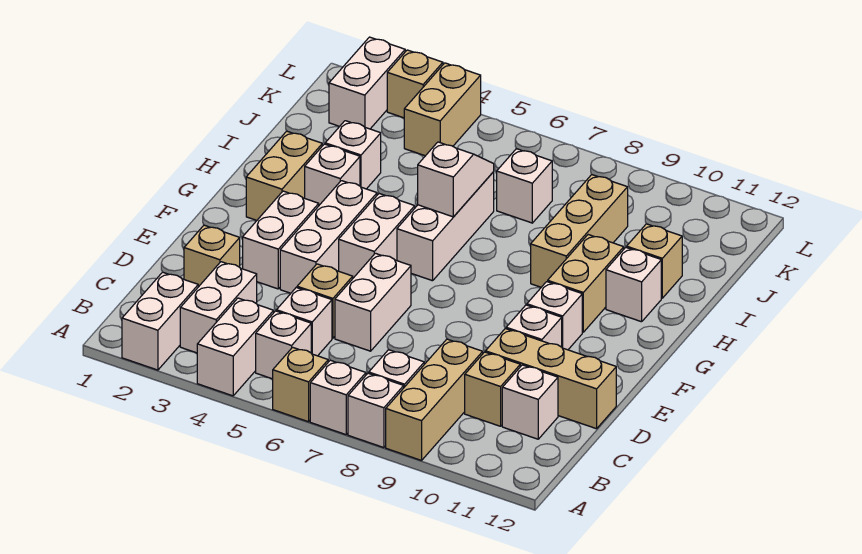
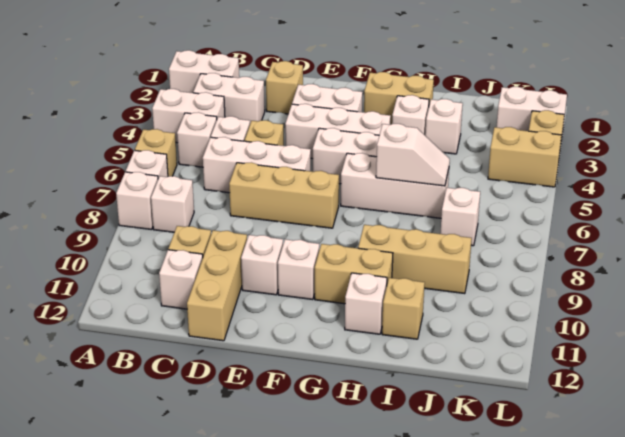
tan brick A9:C9 level 1 -> tan brick D7:F7 level 1
white brick D6:E6 level 1 -> white brick C6:E6 level 1

